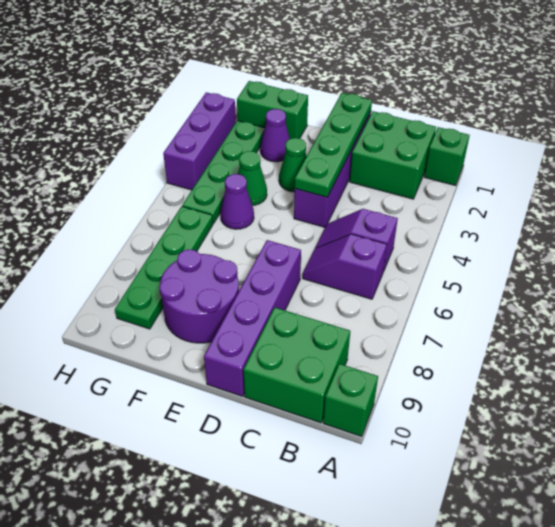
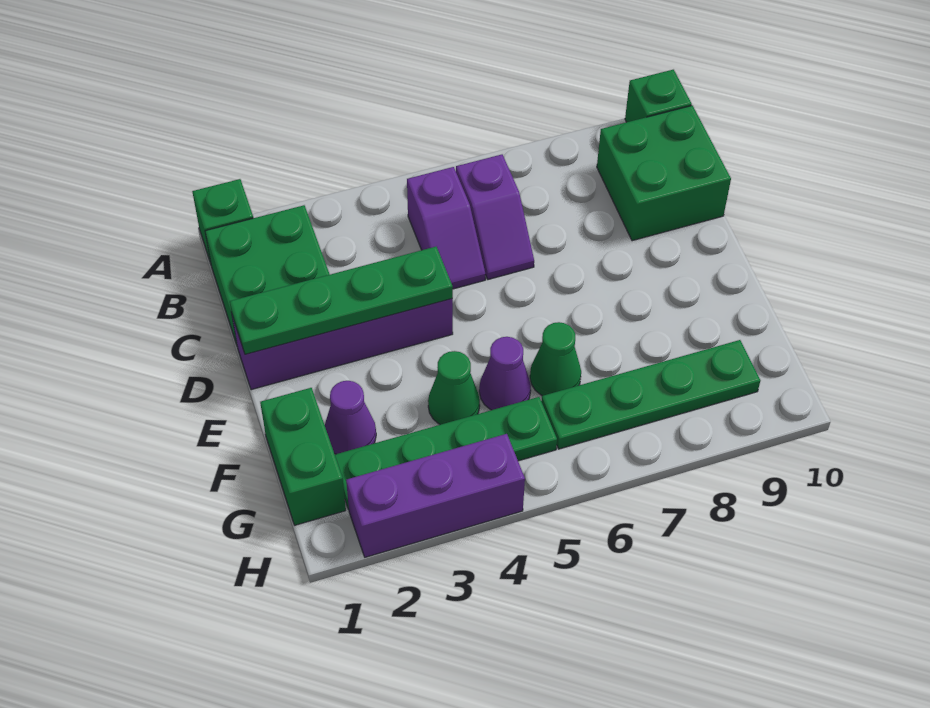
purple brick D7:D10 level 1 -> none
green cone E3 level 1 -> green cone F6 level 1
purple round brick E8:F9 level 1 -> none

